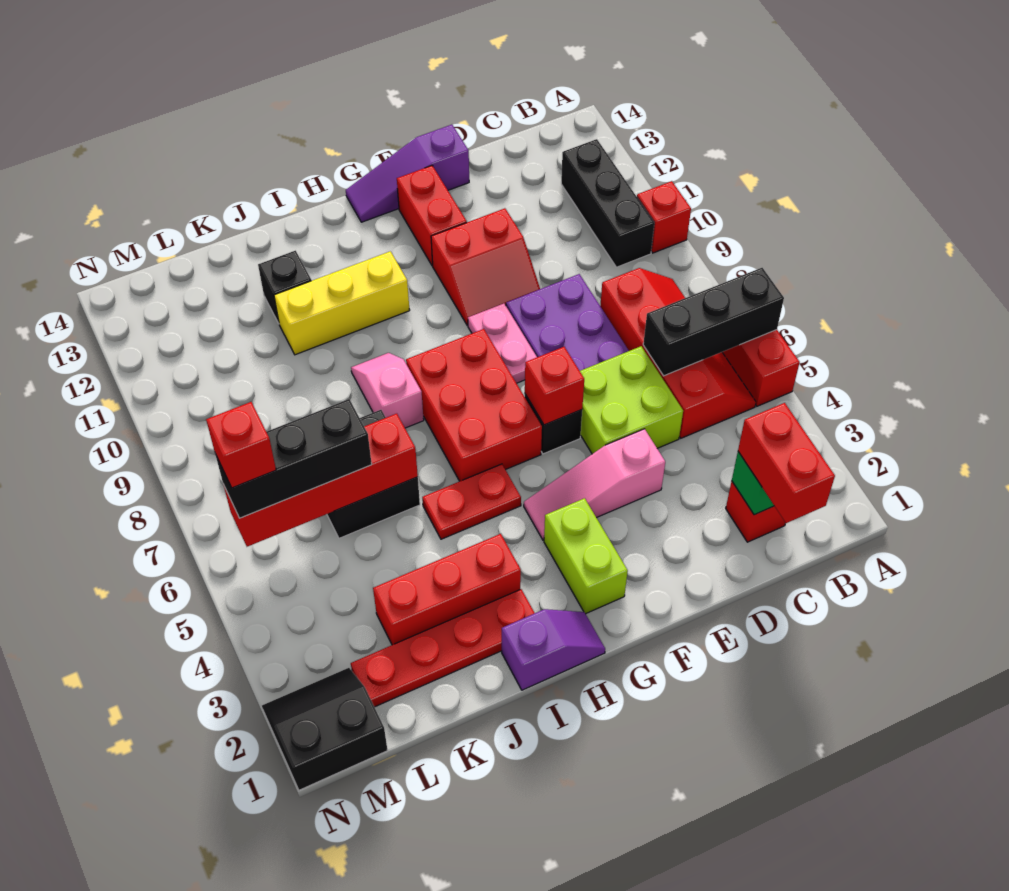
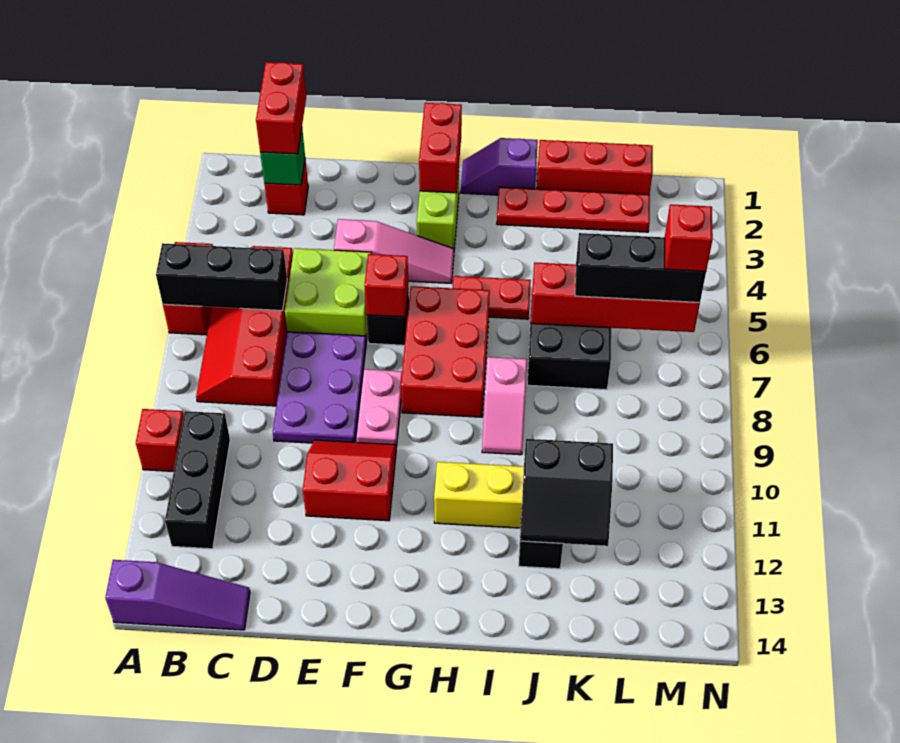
purple slope E14:G14 level 1 top E -> purple slope A14:C14 level 1 top A
red brick F12:F13 level 1 -> red brick G1:G2 level 2
red brick I3:K3 level 1 -> red brick J1:L1 level 1
black slope M1:N2 level 1 top 1 -> black slope J11:K12 level 2 top 11

